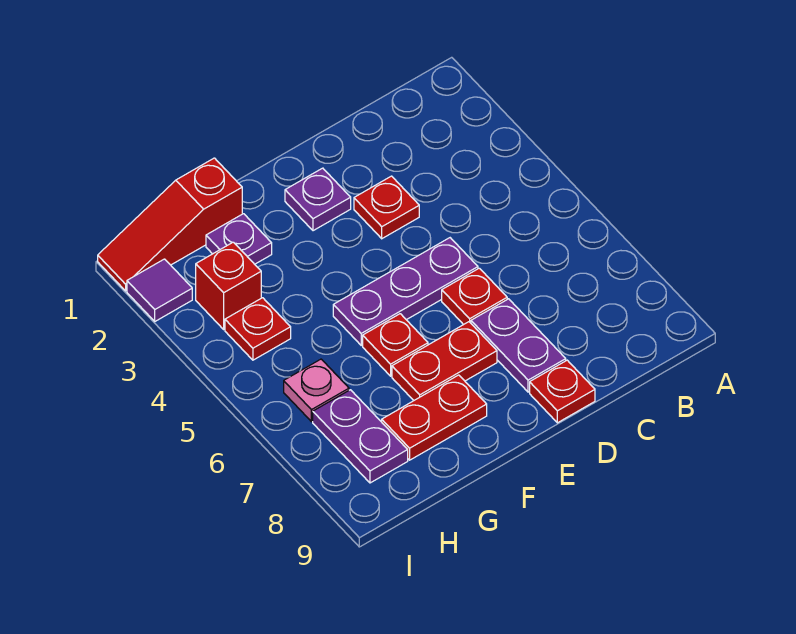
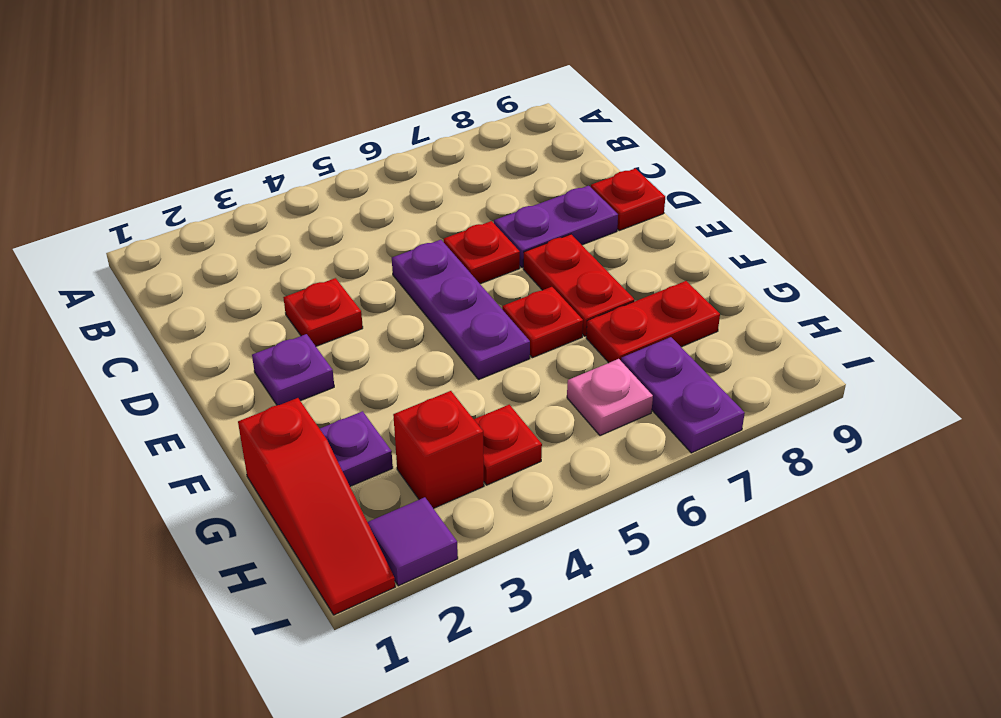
red plate F8:G8 level 1 -> red plate G7:G8 level 1
purple plate H7:H8 level 1 -> purple plate H7:I7 level 1

